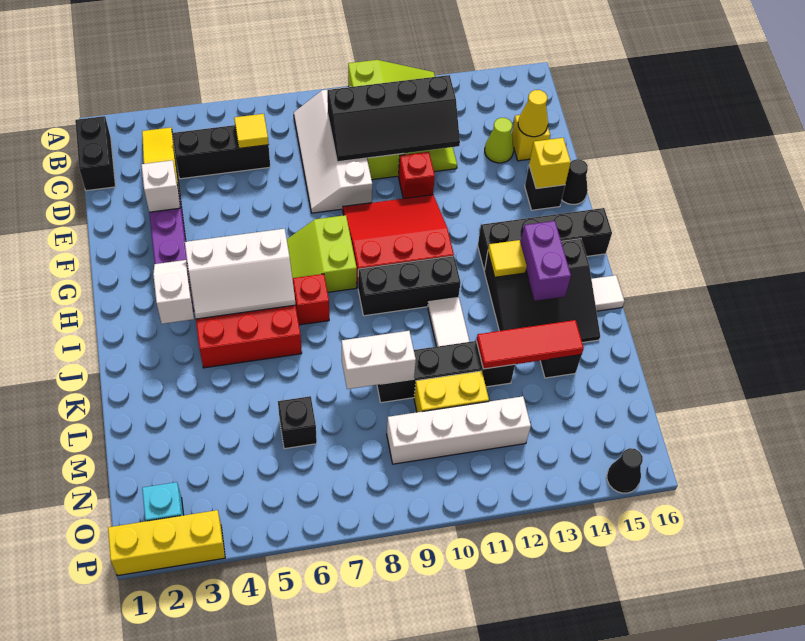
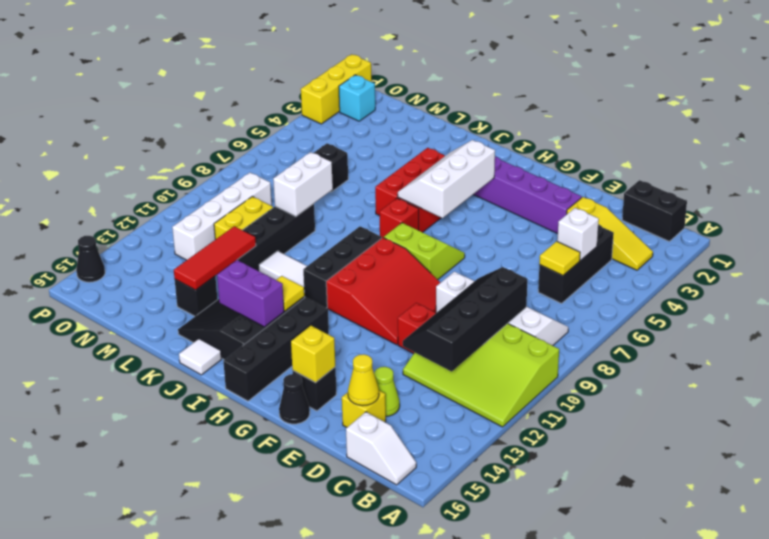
white brick E3 level 2 -> white brick C5 level 2
white slope H3:I3 level 2 top I -> white slope B16:C16 level 1 top C

